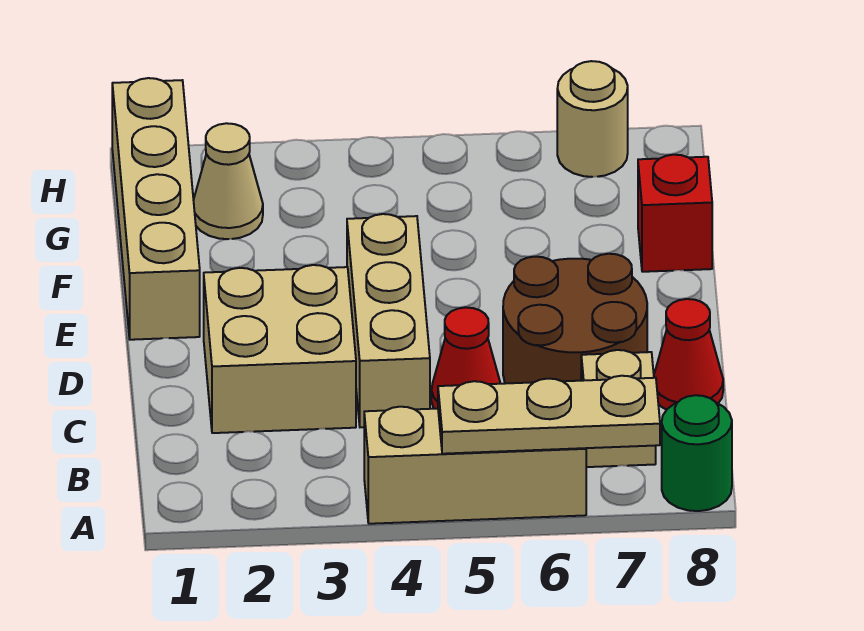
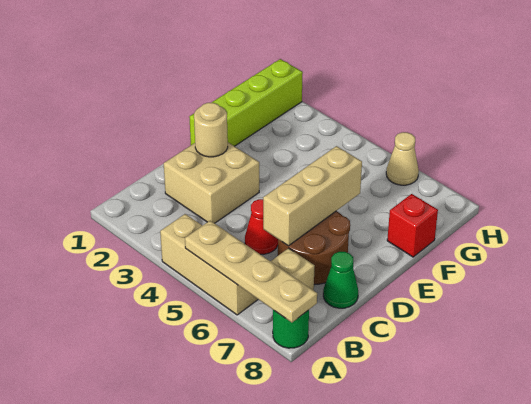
tan plate A5:A7 level 2 -> tan plate A5:A8 level 2
tan brick C4:E4 level 1 -> tan brick C6:E6 level 2
red cone C8 level 1 -> green cone C8 level 1
tan brick E1:H1 level 1 -> lime brick E1:H1 level 1
tan cone G2 level 1 -> tan cone H6 level 1
tan round brick H7 level 1 -> tan round brick D2 level 2

